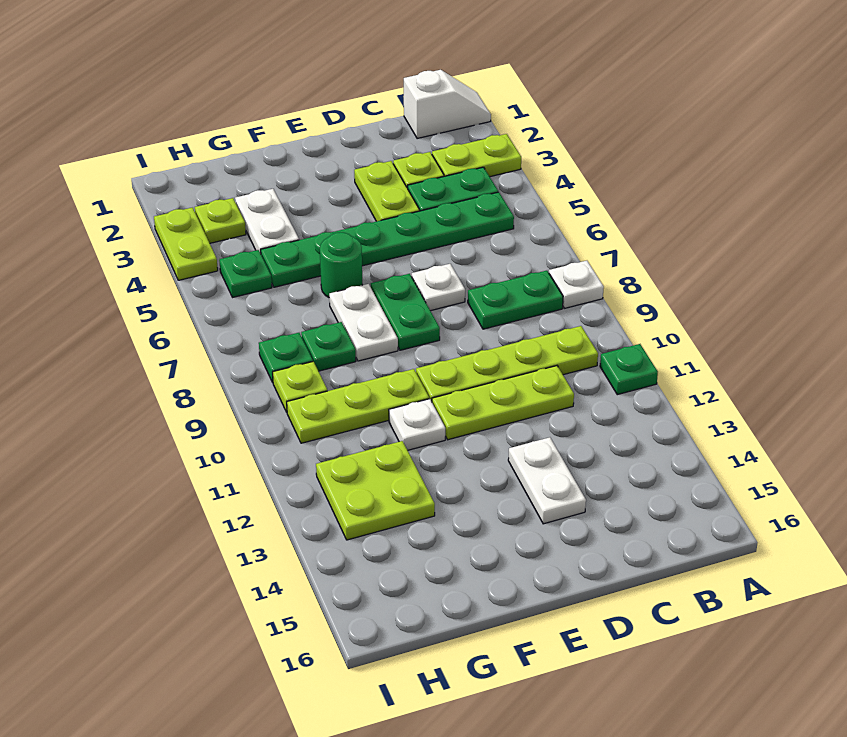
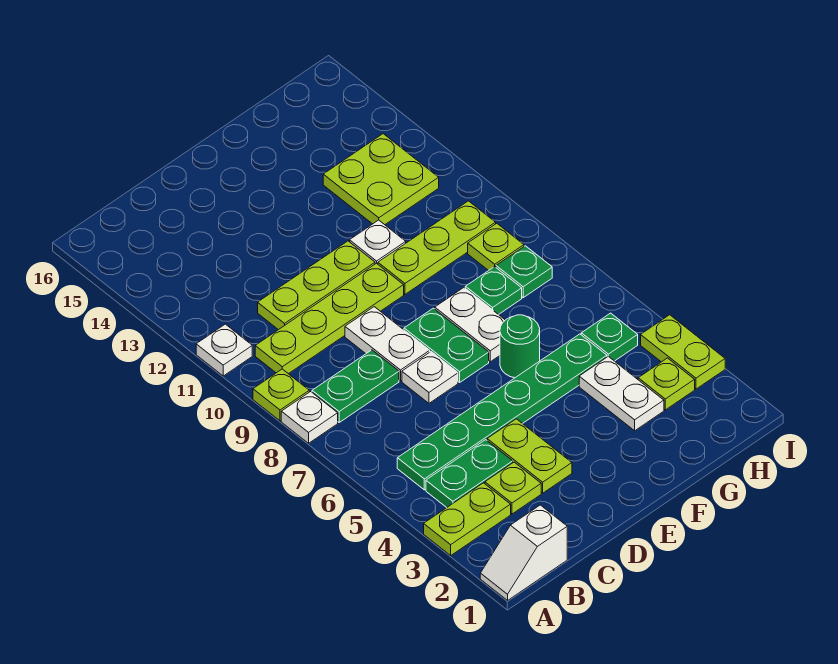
none -> lime plate A9 level 1
green plate A11 level 1 -> white plate A11 level 1
white plate D13:D14 level 1 -> white plate D8:D9 level 1

